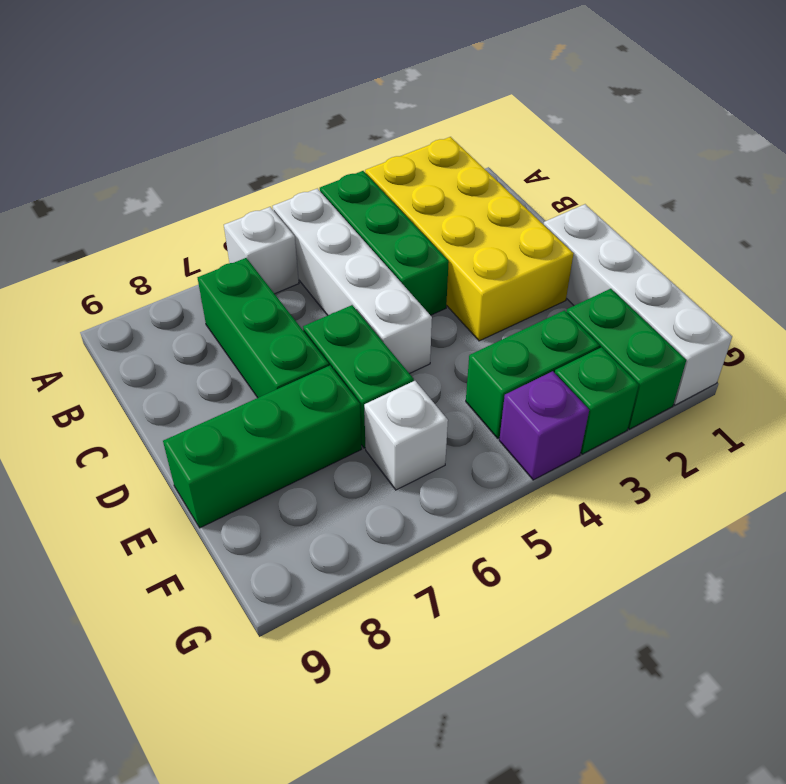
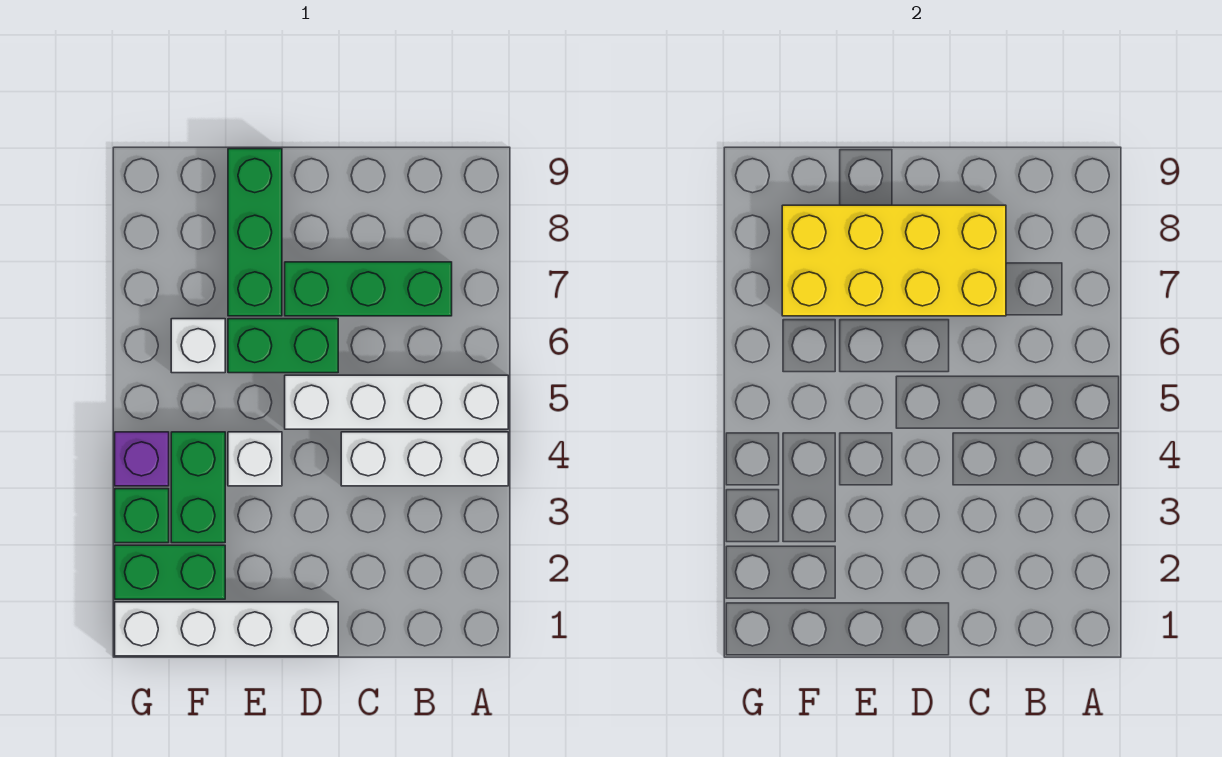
yellow brick A2:D3 level 1 -> yellow brick C7:F8 level 2
green brick A4:C4 level 1 -> white brick A4:C4 level 1
white brick A6 level 1 -> white brick E4 level 1

